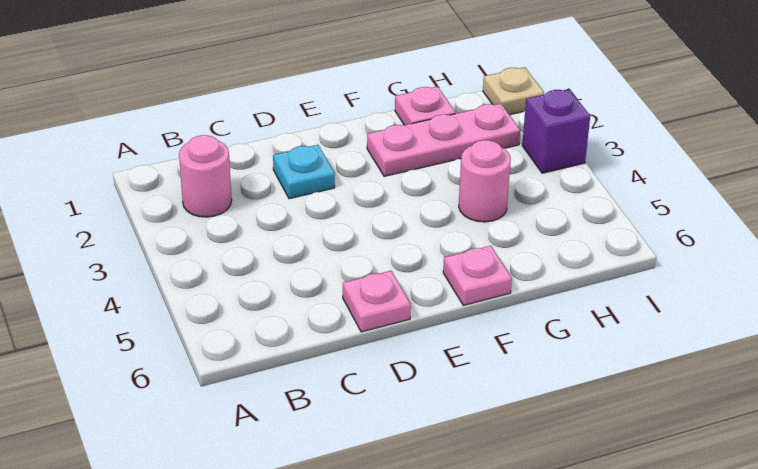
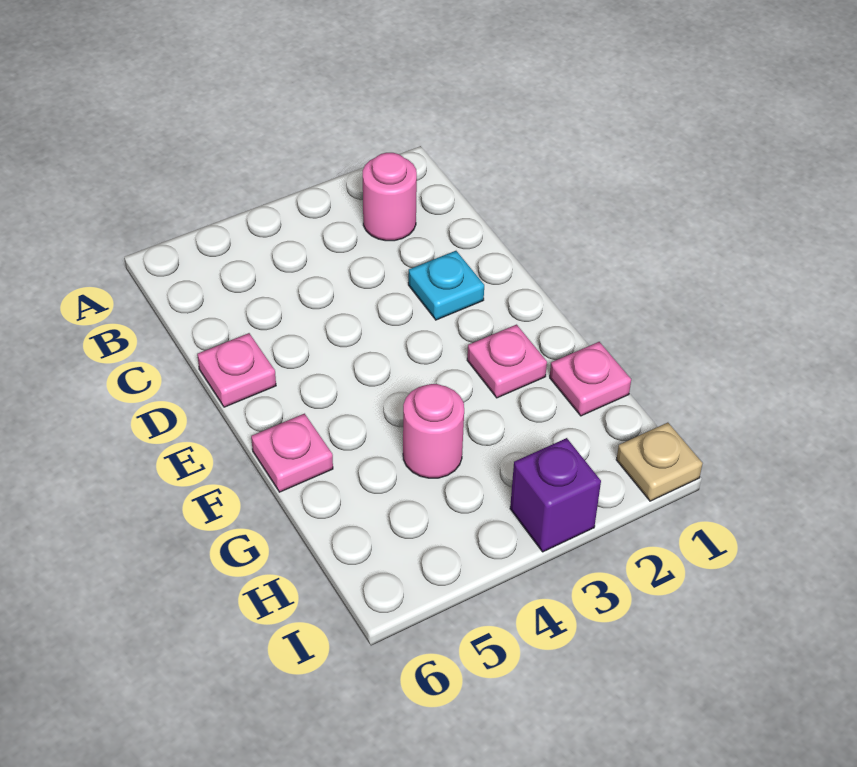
pink plate F2:H2 level 1 -> pink plate F2 level 1

